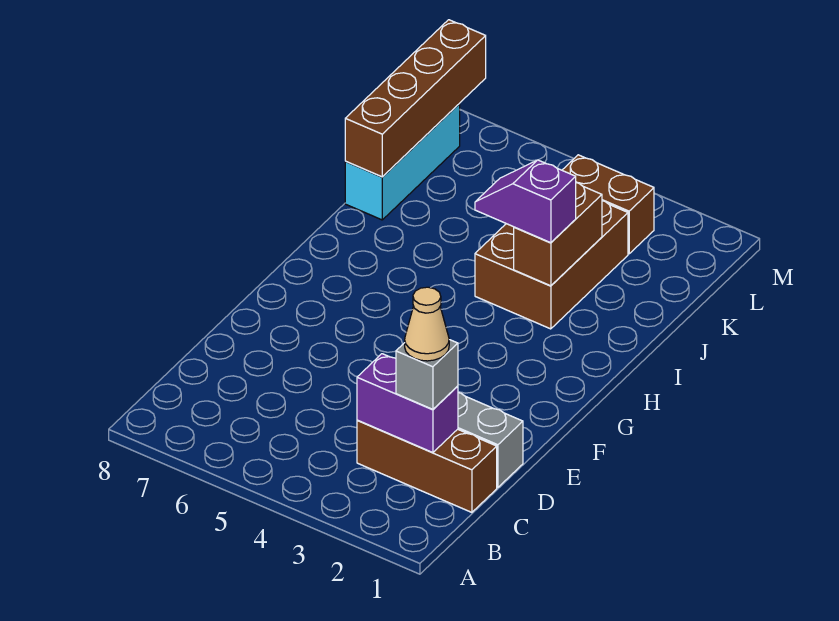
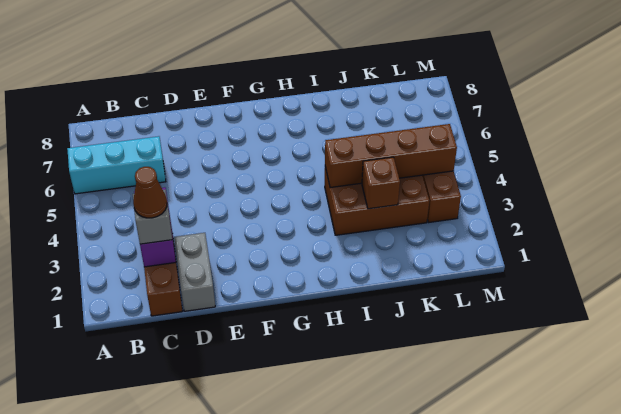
tan cone C2 level 4 -> brown cone C2 level 4
brown brick I3:J3 level 2 -> brown brick J3 level 2
purple slope I3:I4 level 3 top 3 -> none
cyan brick J8:L8 level 1 -> cyan brick A6:C6 level 1
brown brick J8:M8 level 2 -> brown brick I4:L4 level 2

